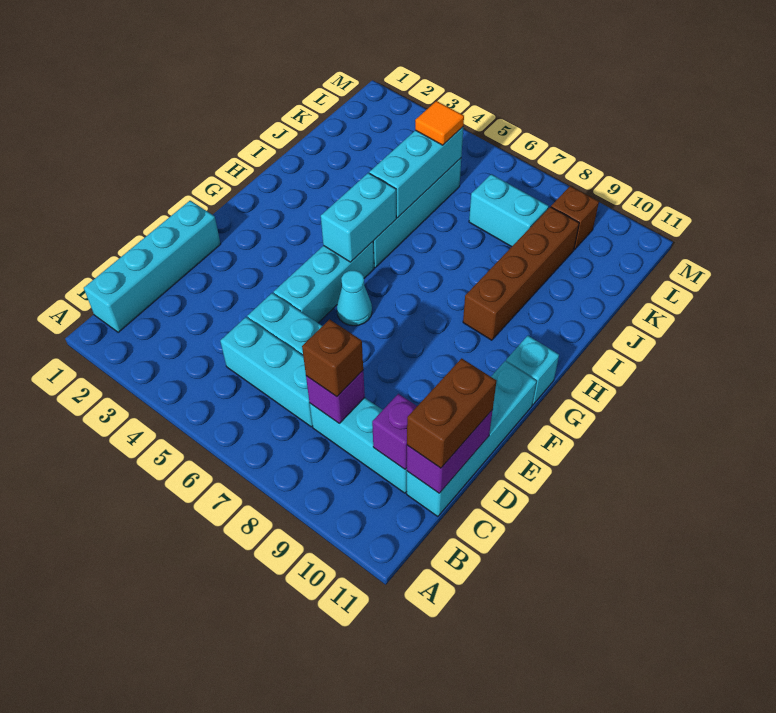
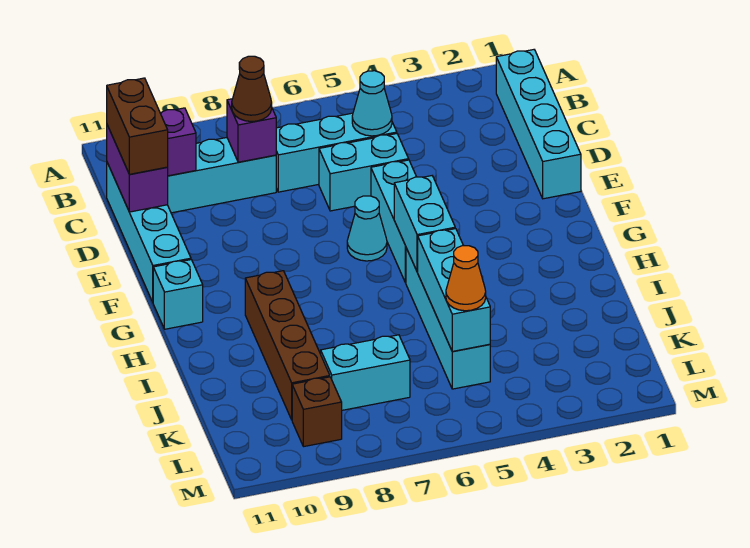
none -> cyan cone C5 level 2
brown brick C8 level 3 -> brown cone C8 level 3
orange tile K5 level 3 -> orange cone K5 level 3

